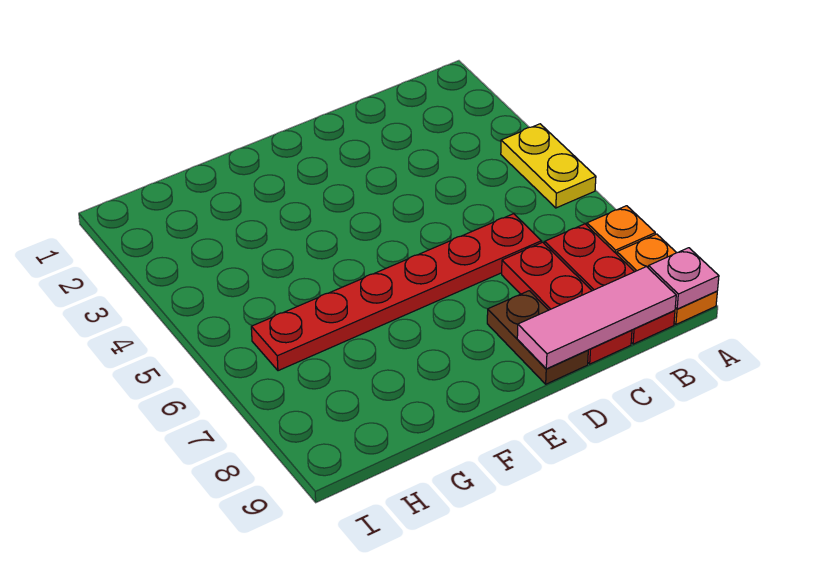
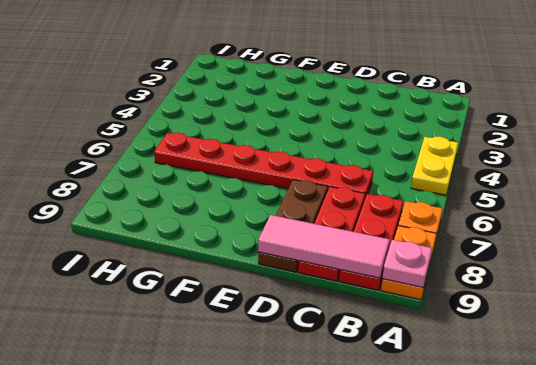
brown plate D8:D9 level 1 -> brown plate D7:D9 level 1

